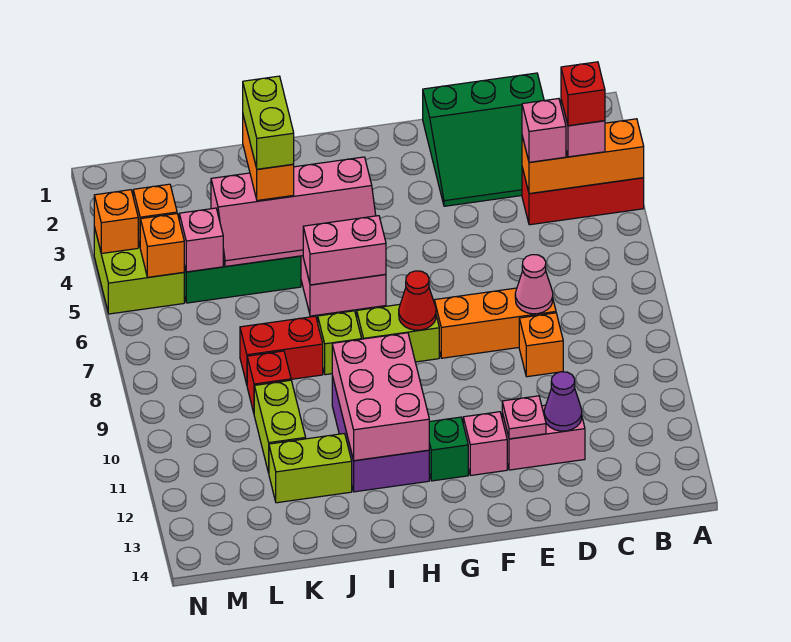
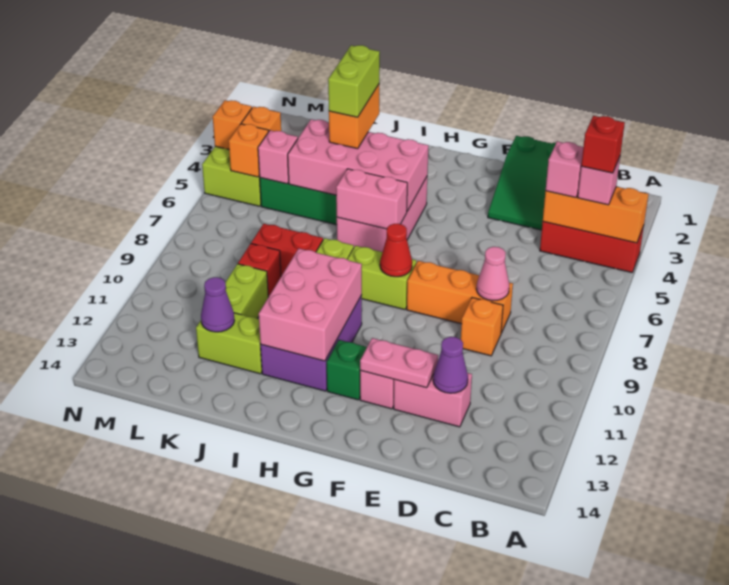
pink plate E12 level 2 -> pink plate E12:F12 level 2
pink slope H4:K5 level 2 top 4 -> pink brick H4:K5 level 2
none -> purple cone K12 level 2

